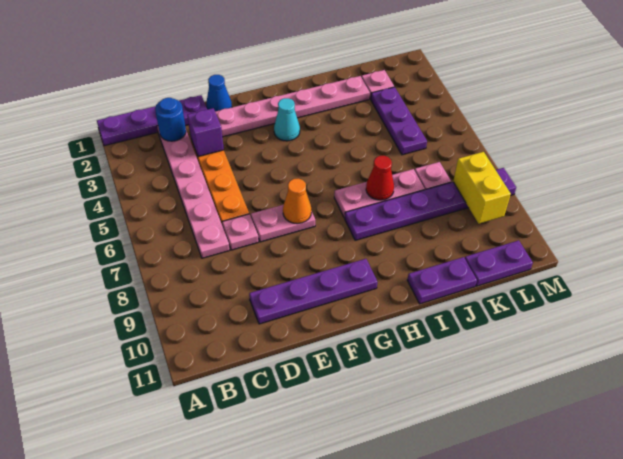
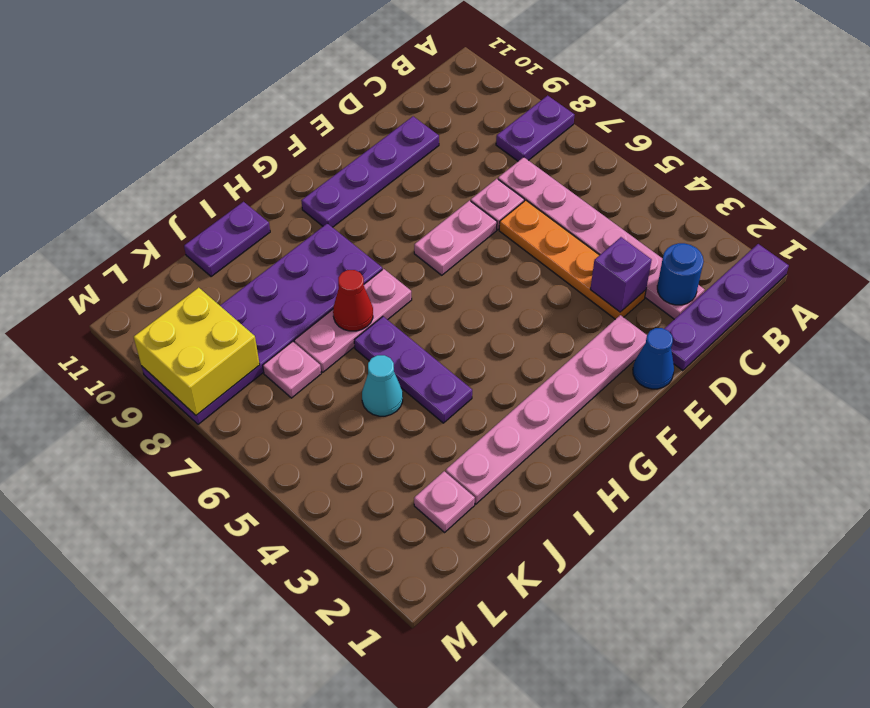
orange cone F7 level 2 -> none
cyan cone G3 level 1 -> cyan cone J5 level 1
purple plate H8:M8 level 1 -> purple plate H8:M9 level 1
purple plate K3:K5 level 1 -> purple plate I4:I6 level 1
purple plate K11:L11 level 1 -> purple plate A8:B8 level 1
yellow brick L8:L9 level 2 -> yellow brick L8:M9 level 2

